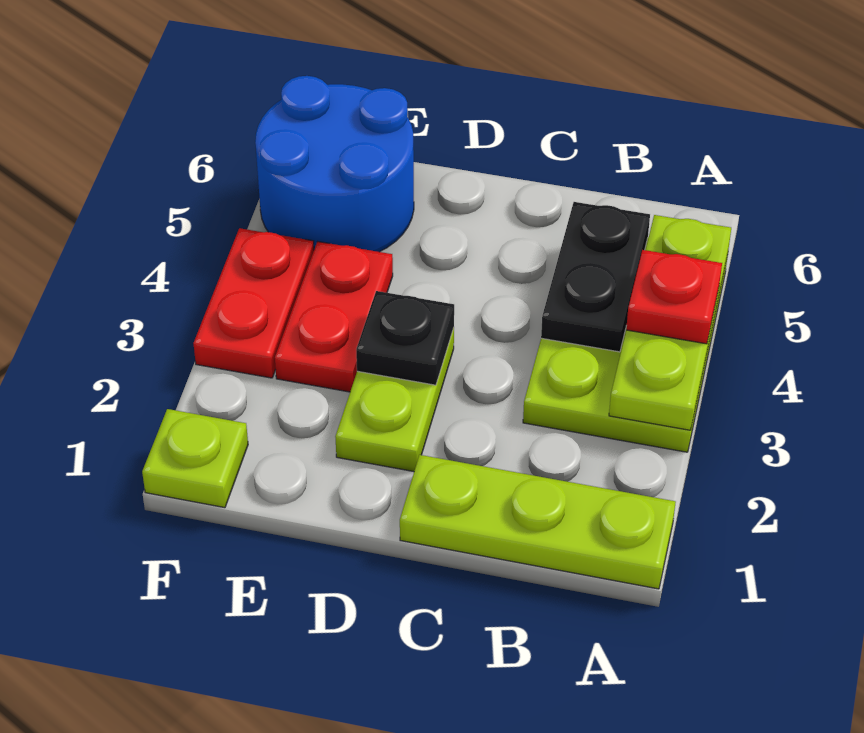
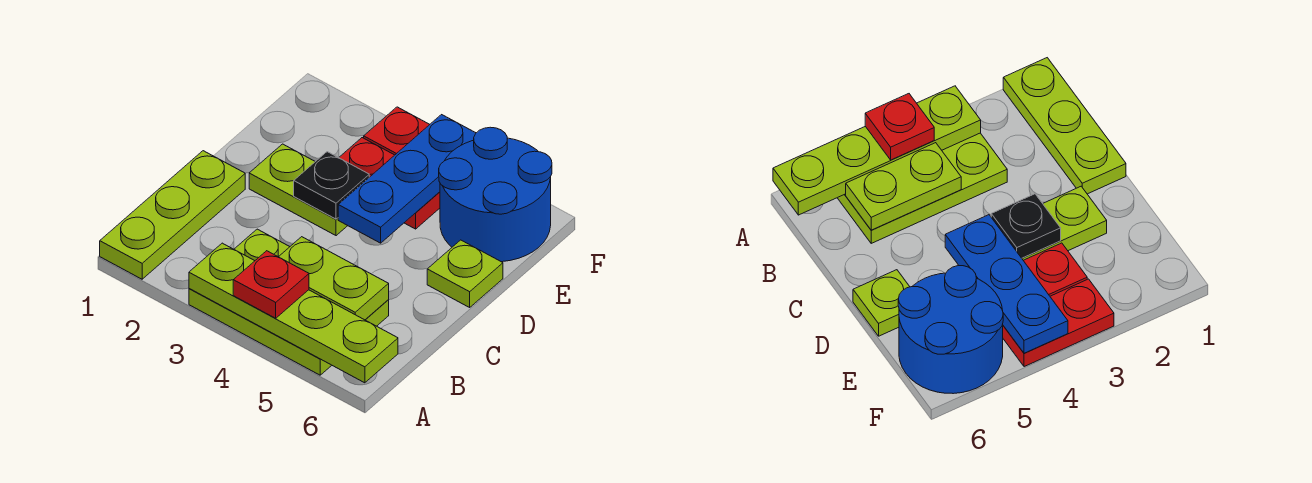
lime plate A3:A5 level 2 -> lime plate A3:A6 level 2
black plate B4:B5 level 2 -> lime plate B4:B5 level 2
none -> blue plate D4:F4 level 2
lime plate F1 level 1 -> lime plate D6 level 1

